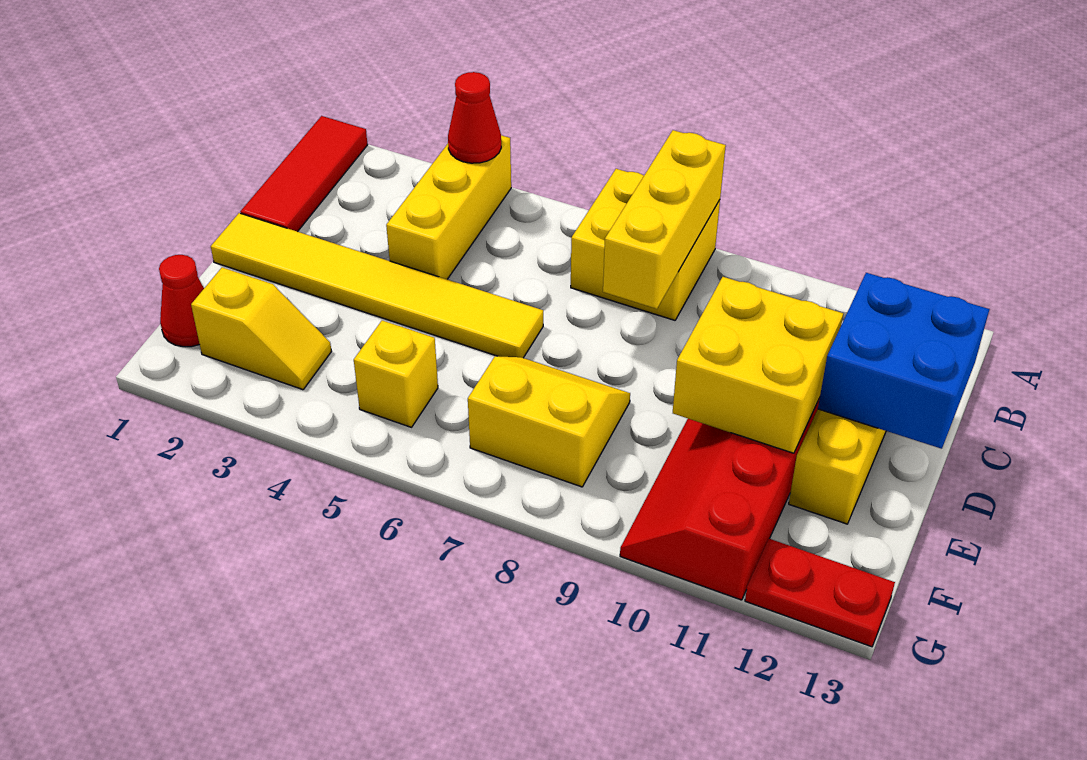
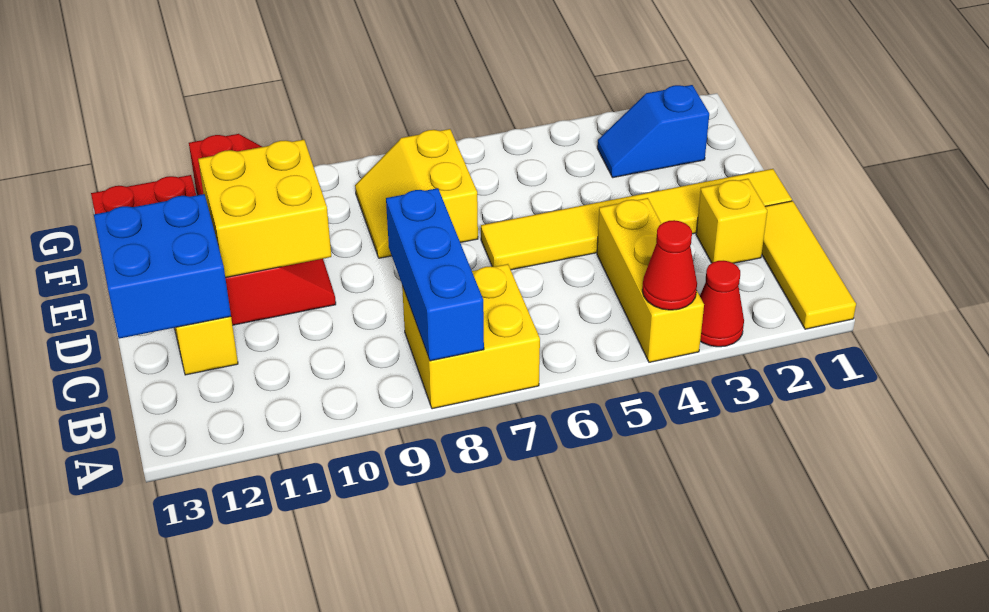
red tile A1:C1 level 1 -> yellow tile A1:C1 level 1
yellow brick A8:C8 level 2 -> blue brick A8:C8 level 2
yellow slope E7:F8 level 1 top F -> yellow slope E7:F8 level 1 top 7
red cone F1 level 1 -> red cone A3 level 1
yellow slope F2:F3 level 1 top 2 -> blue slope F2:F3 level 1 top 2
yellow brick F5 level 1 -> yellow brick C2 level 1

